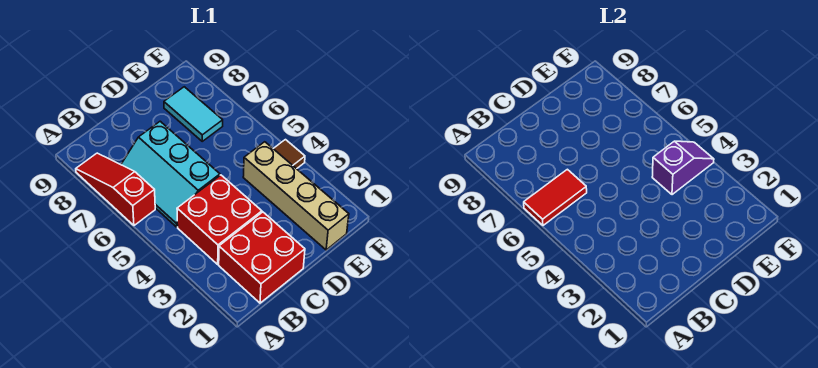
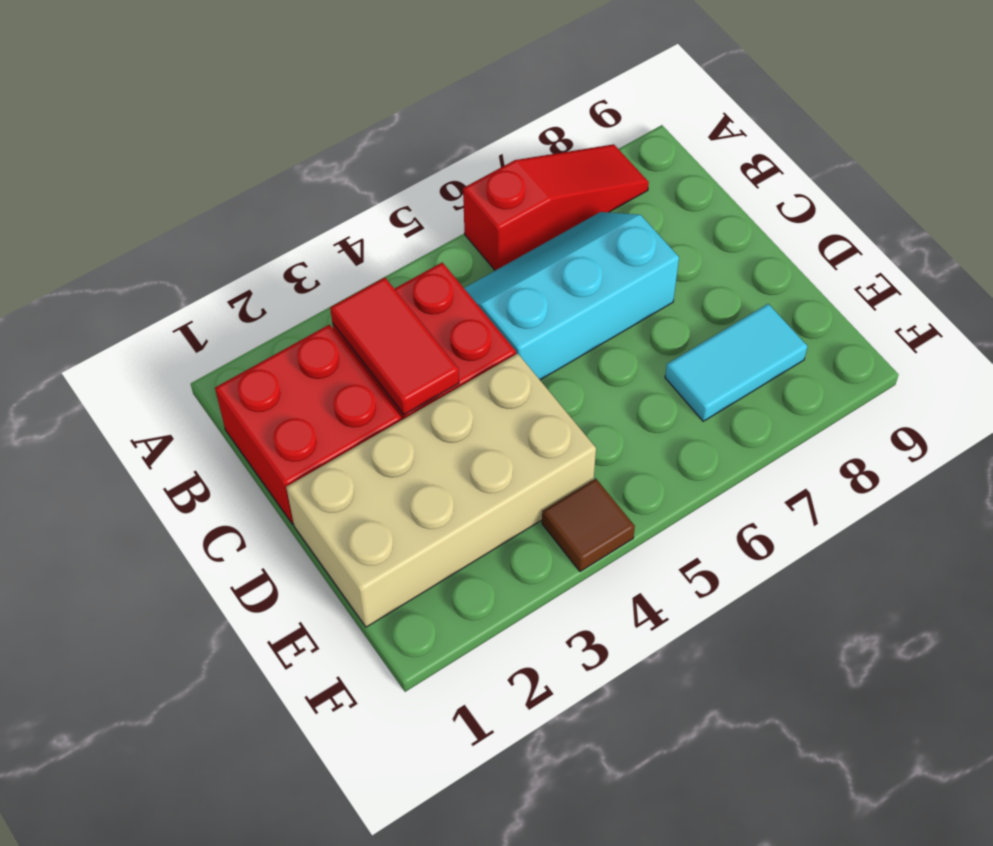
red tile A6:B6 level 2 -> red tile B3:C3 level 2
tan brick E1:E4 level 1 -> tan brick D1:E4 level 1
purple slope E4:F4 level 2 top E -> none

